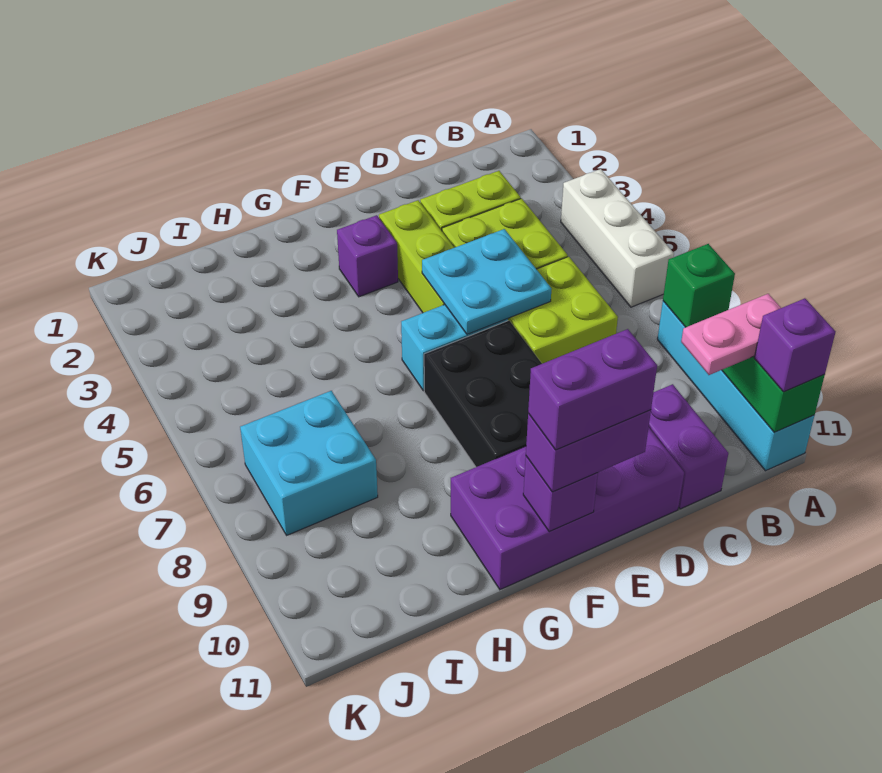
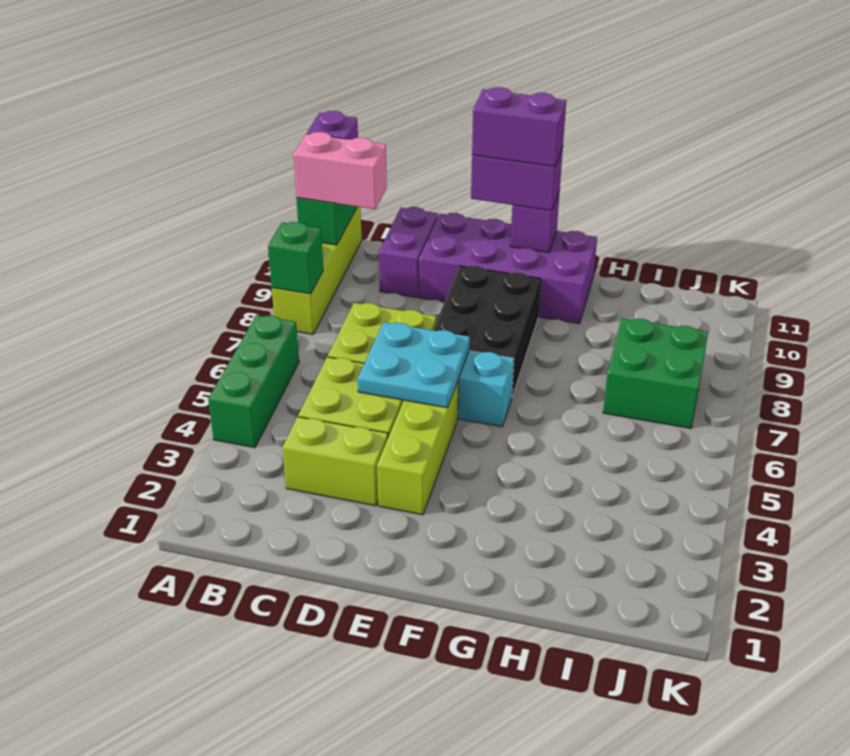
white brick A4:A6 level 1 -> green brick A4:A6 level 1
cyan brick A8:A11 level 1 -> lime brick A8:A11 level 1
pink plate A10:B10 level 3 -> pink brick A10:B10 level 3
purple brick F3 level 1 -> none
cyan brick I7:J8 level 1 -> green brick I7:J8 level 1

